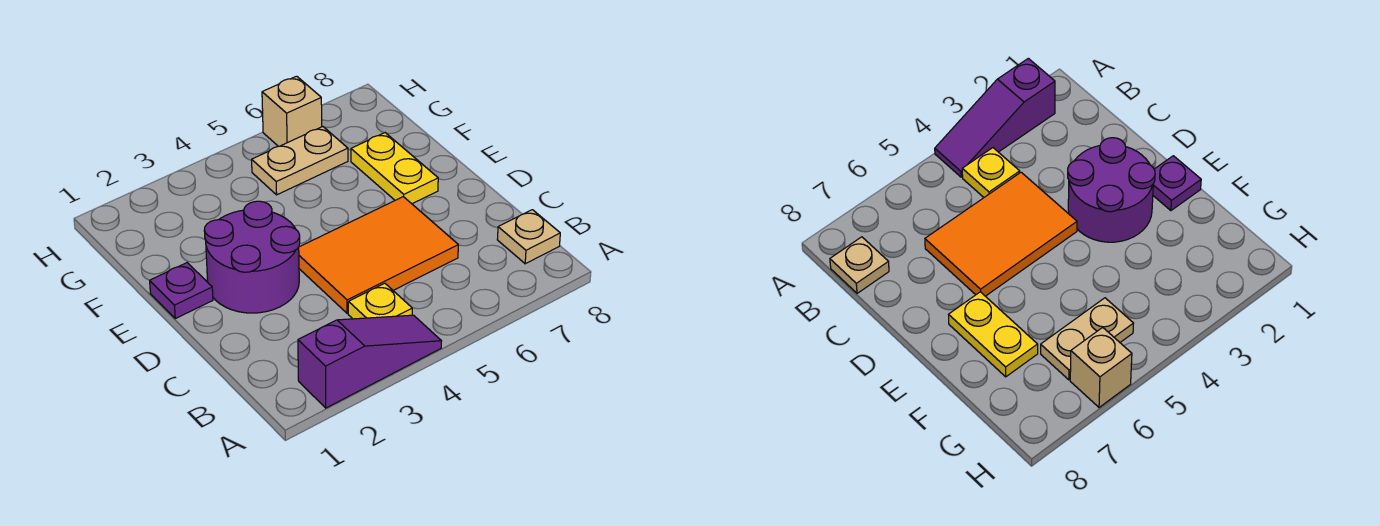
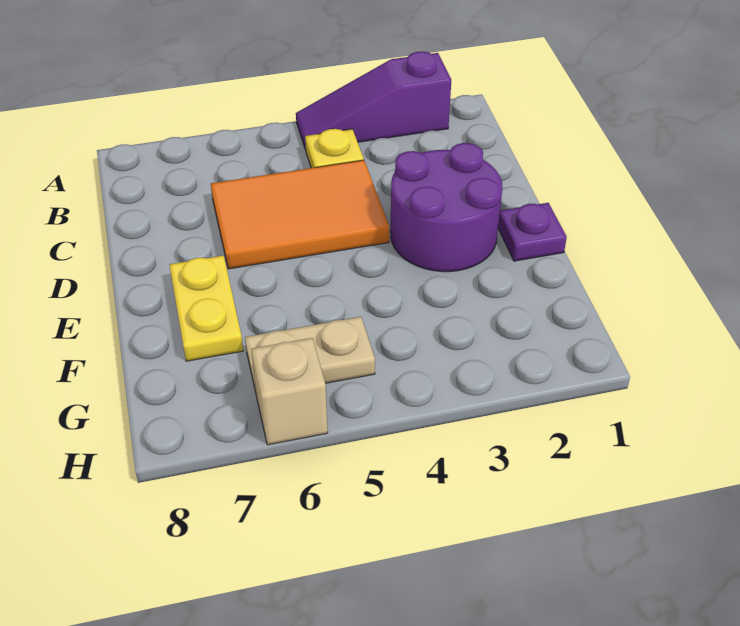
tan plate B8 level 1 -> none

